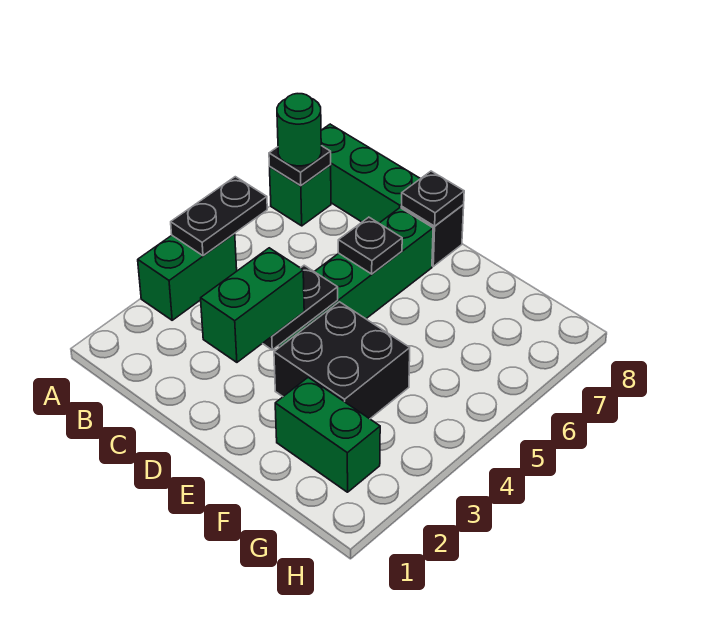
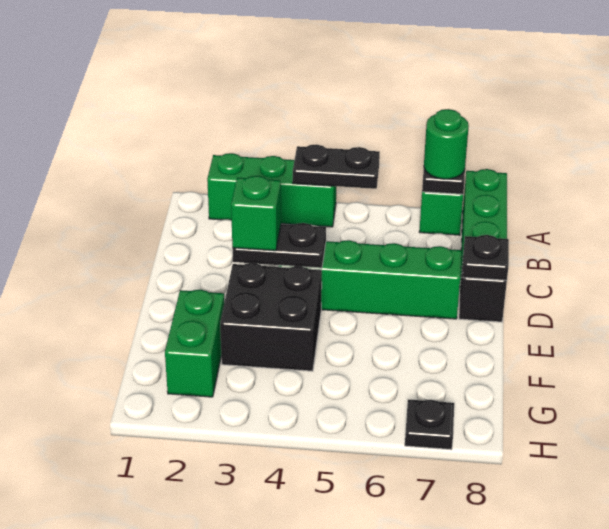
green brick A3:A4 level 1 -> green brick A2:A4 level 1
green brick D2:D3 level 3 -> green brick D3 level 3
black plate D6 level 2 -> black plate H7 level 1

